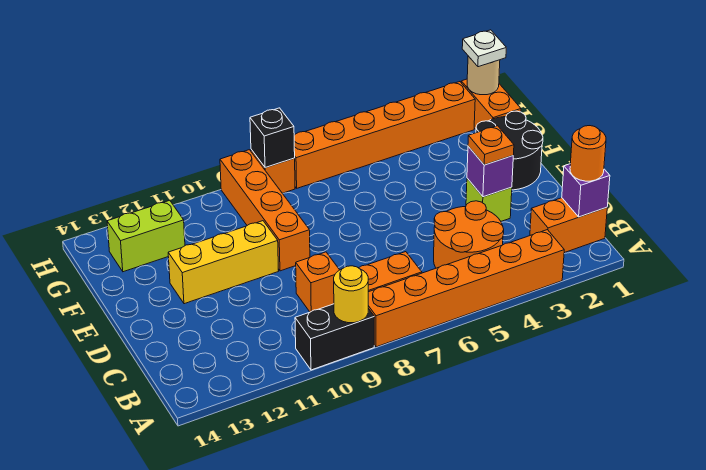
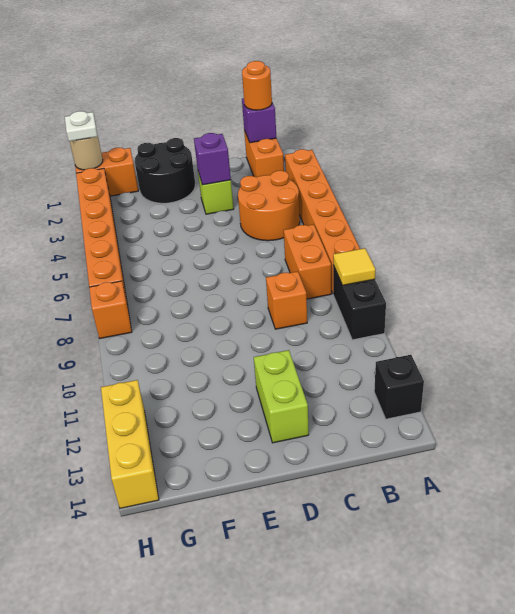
yellow round brick A9 level 2 -> yellow tile A9 level 2
orange plate D3 level 3 -> none
orange brick E9:H9 level 1 -> none
yellow brick E10:E12 level 1 -> yellow brick H12:H14 level 1
lime brick G12:G13 level 1 -> lime brick D12:D13 level 1
black brick H8 level 2 -> black brick A13 level 1

